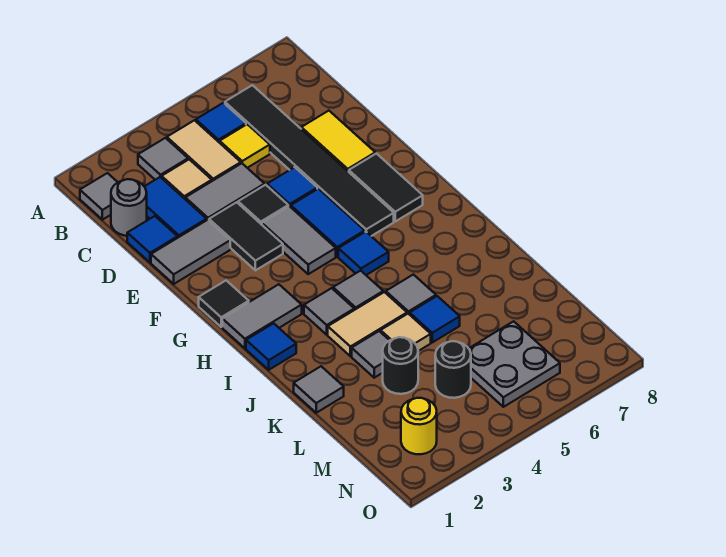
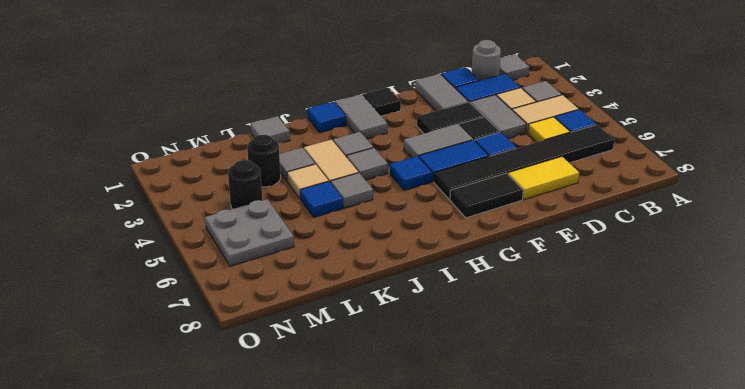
yellow round brick N2 level 1 -> none

